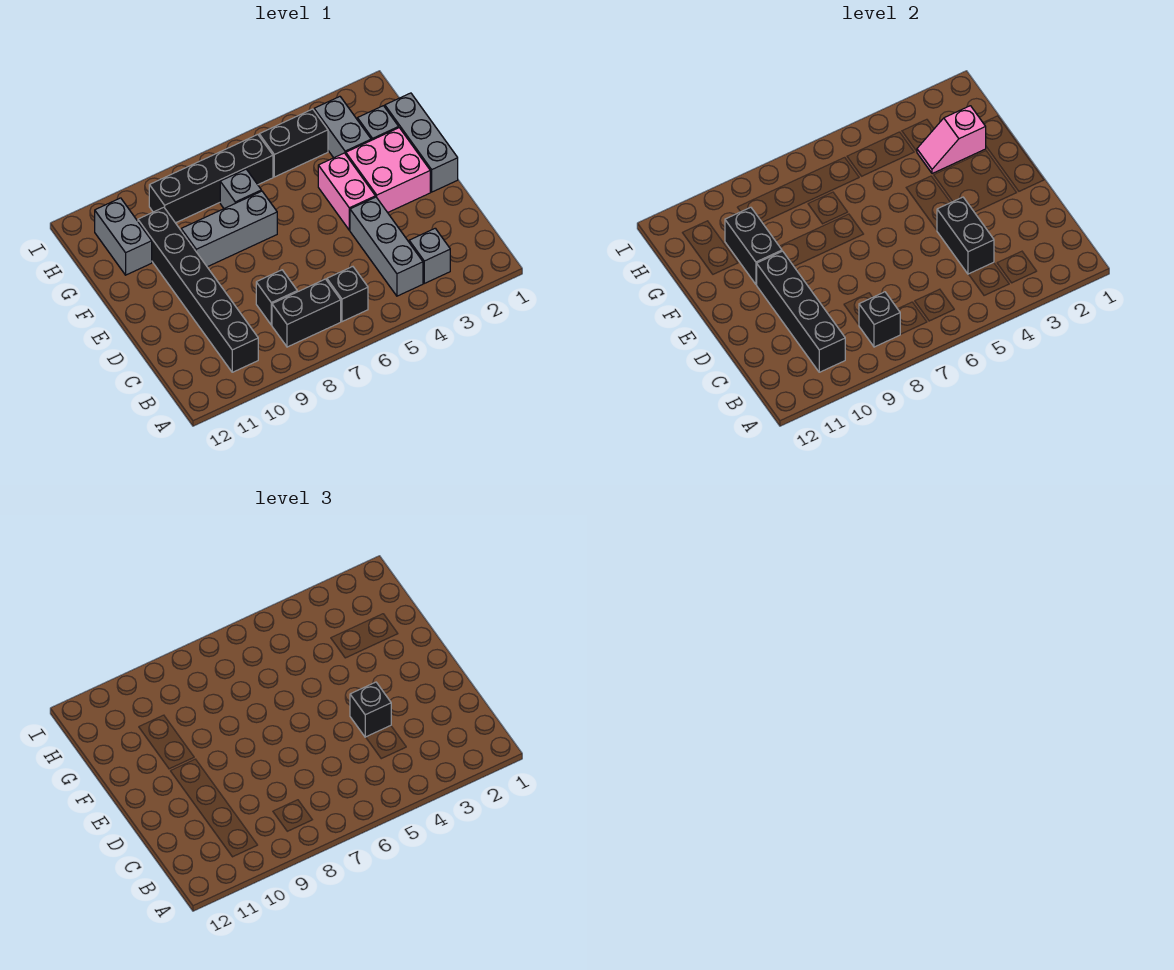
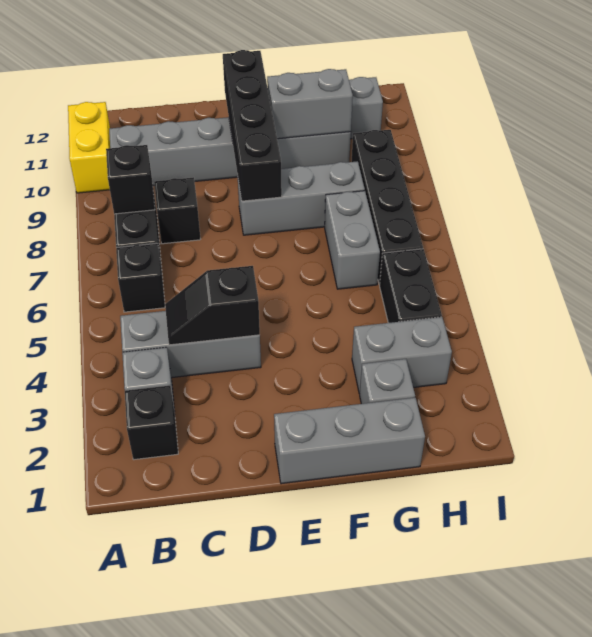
none -> yellow brick A10:A11 level 1
black brick B10:G10 level 1 -> grey brick B10:G10 level 1
black brick B10:E10 level 2 -> black brick E8:E11 level 2
black brick C4:D4 level 2 -> black slope C4:D4 level 2 top D
black brick D4 level 3 -> black brick B2 level 1
pink brick E2:F3 level 1 -> none
pink brick E4:F4 level 1 -> none
grey brick F7:F9 level 1 -> grey brick E8:G8 level 1
black brick F10:G10 level 2 -> grey brick F10:G10 level 2
pink slope G2:G3 level 2 top 2 -> none
grey brick G7 level 1 -> grey brick G6:G7 level 1

